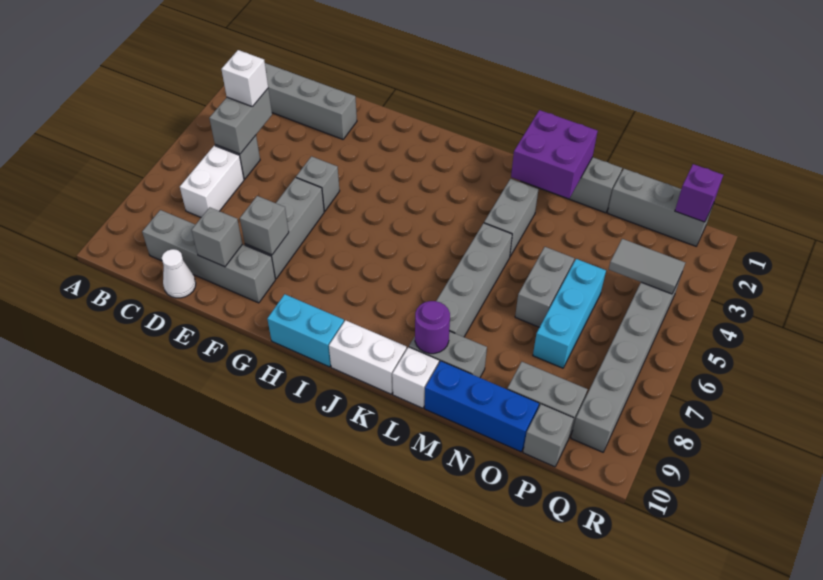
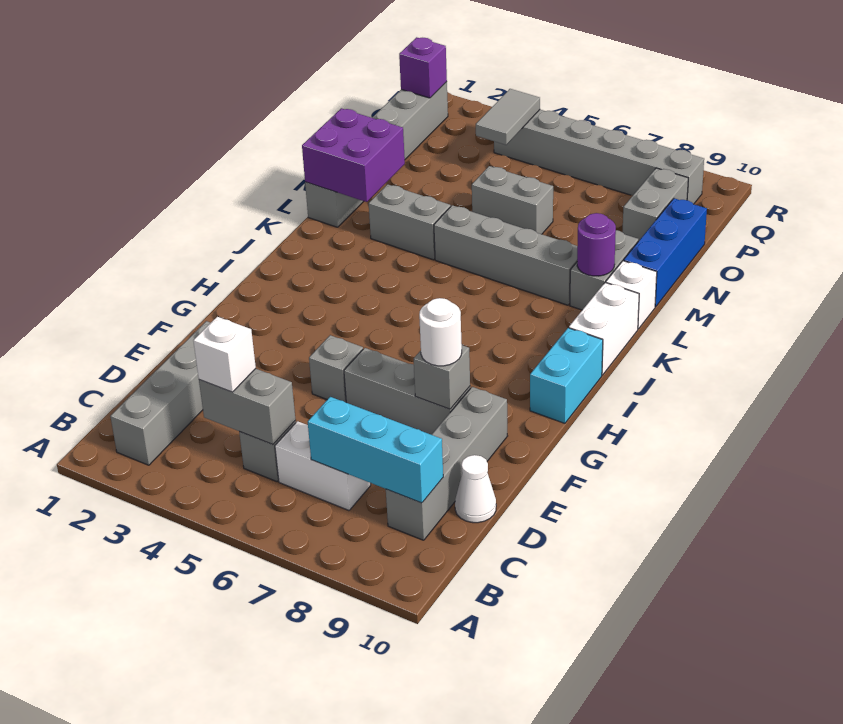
grey brick E9 level 2 -> none
none -> white round brick F8 level 3
cyan brick O5:O7 level 1 -> cyan brick C7:C9 level 2
grey brick P10 level 1 -> none

